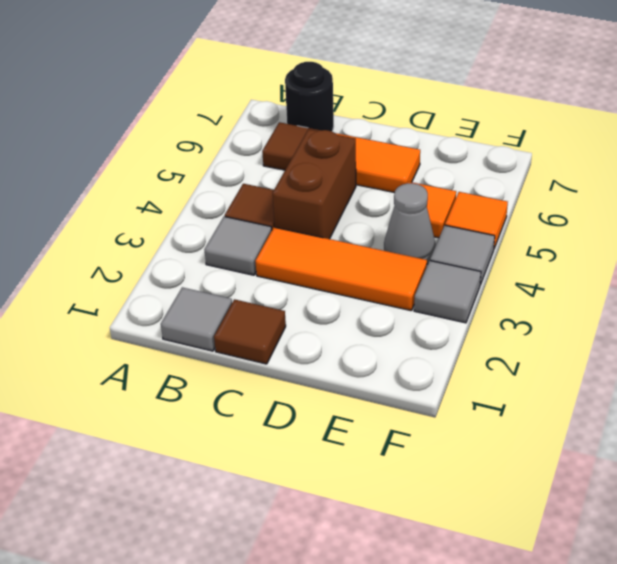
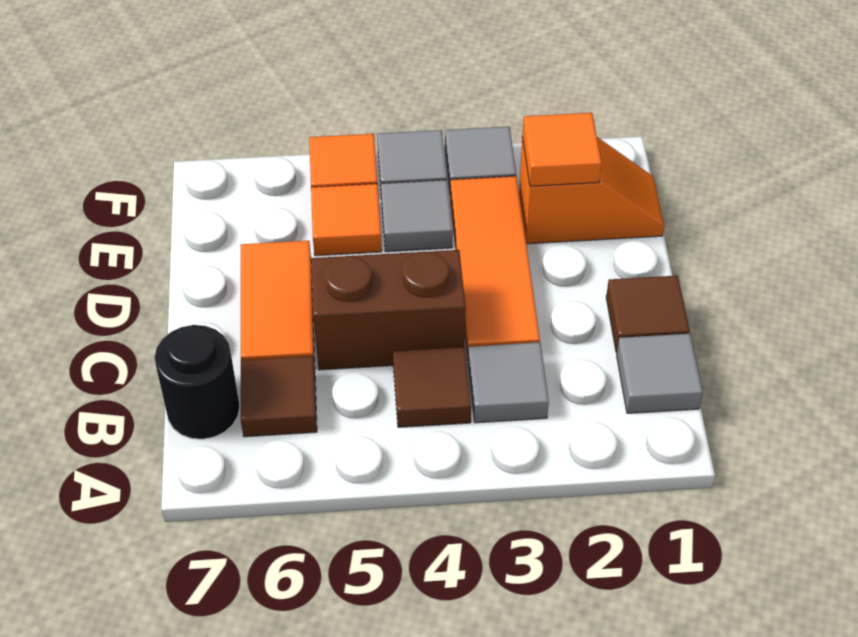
none -> orange slope E1:E2 level 1 top 2
none -> orange tile E2 level 2
grey cone E4 level 1 -> grey tile E4 level 1

